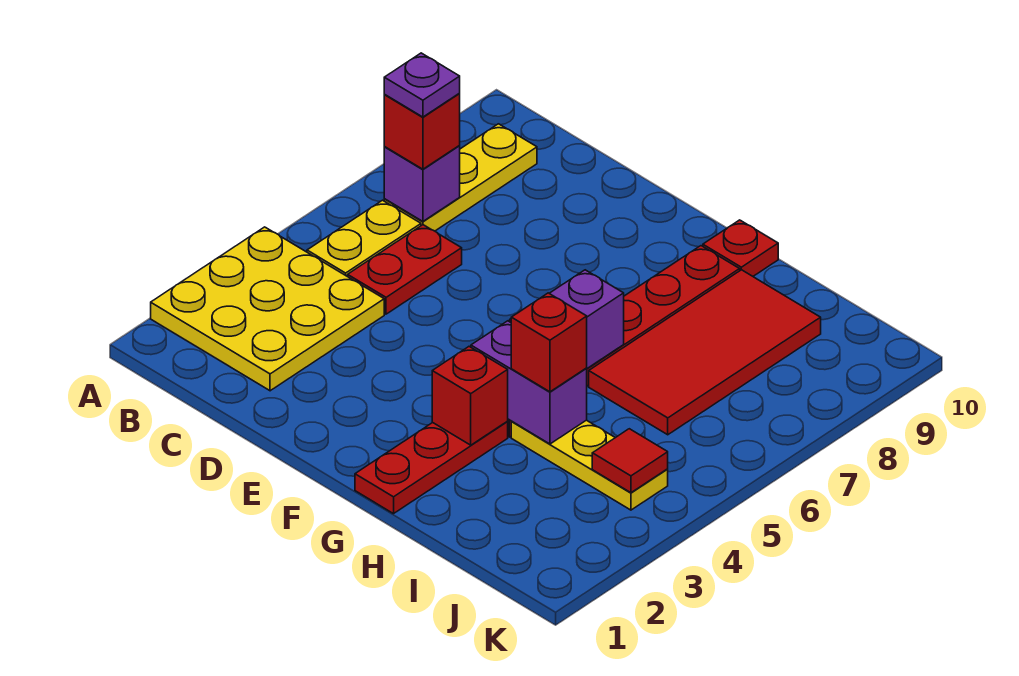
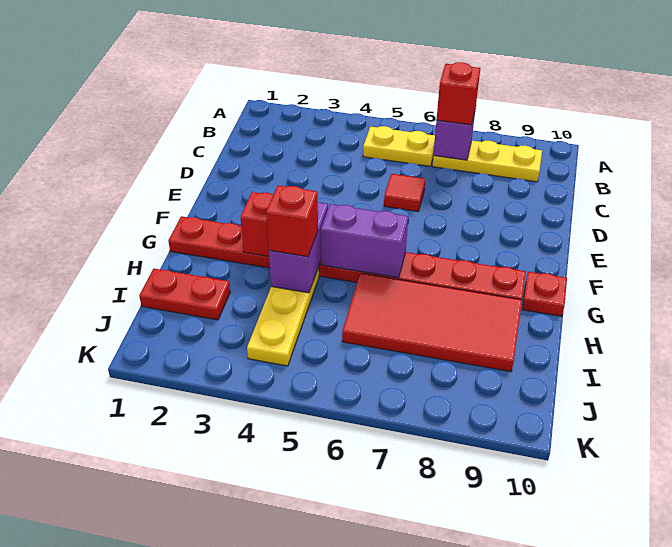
yellow plate A2:C4 level 1 -> none
purple plate B7 level 4 -> none
red plate C5:C6 level 1 -> red plate I1:I2 level 1
red tile J4 level 2 -> red tile D6 level 1

